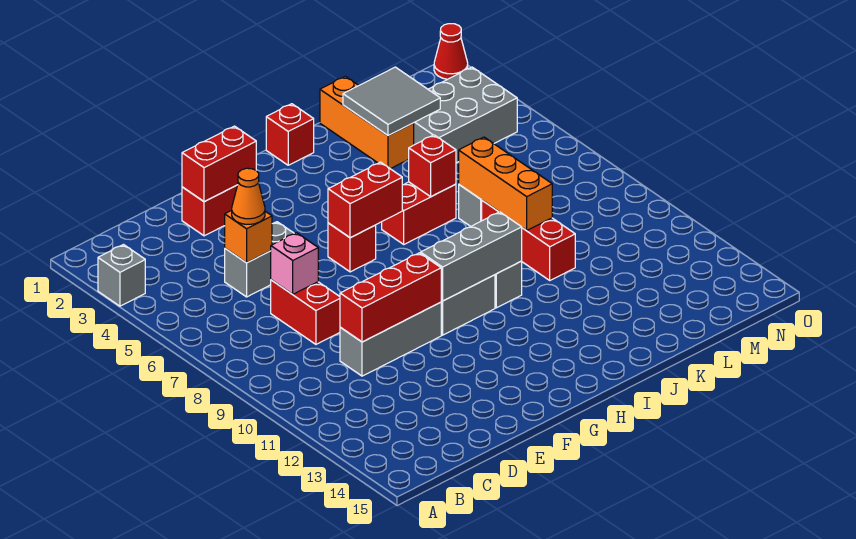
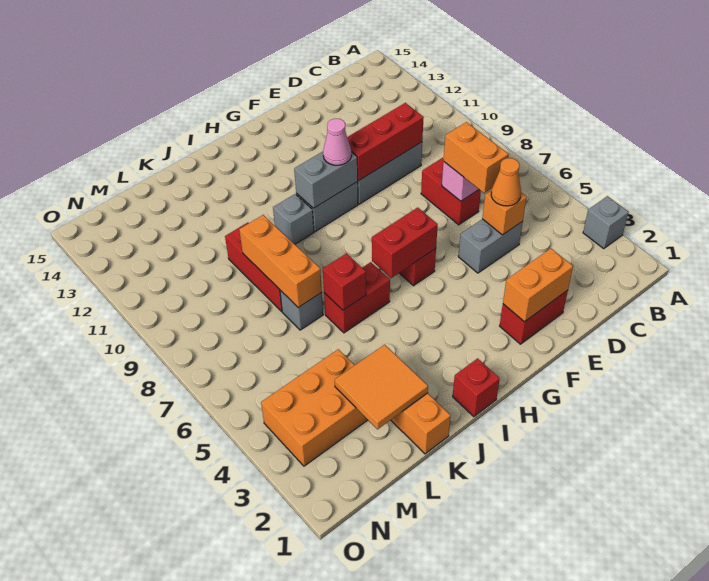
none -> orange brick D6:D7 level 3
red brick E2:F2 level 2 -> orange brick E2:F2 level 2
grey brick G10:I10 level 2 -> grey brick G10:H10 level 2
none -> pink cone G10 level 3
grey tile K2:L3 level 2 -> orange tile K2:L3 level 2
grey brick L3:N4 level 1 -> orange brick L3:N4 level 1
red cone O1 level 1 -> none

